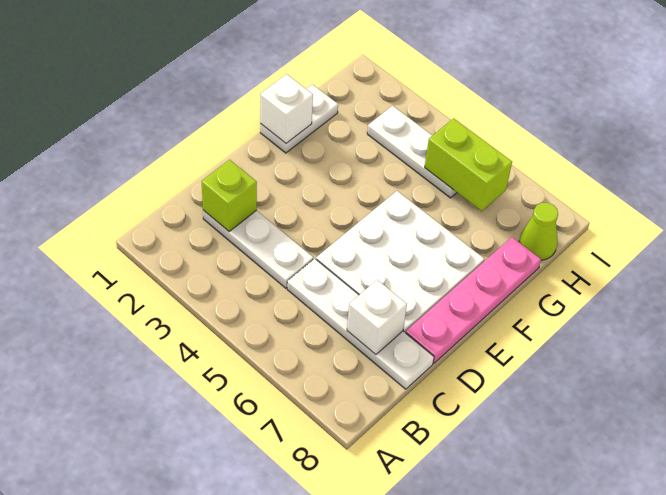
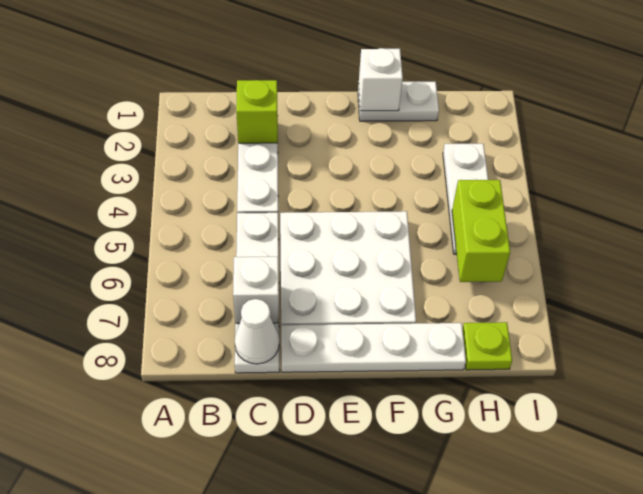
none -> white cone C8 level 2
pink plate D8:G8 level 1 -> white plate D8:G8 level 1
lime cone H8 level 1 -> lime plate H8 level 1

